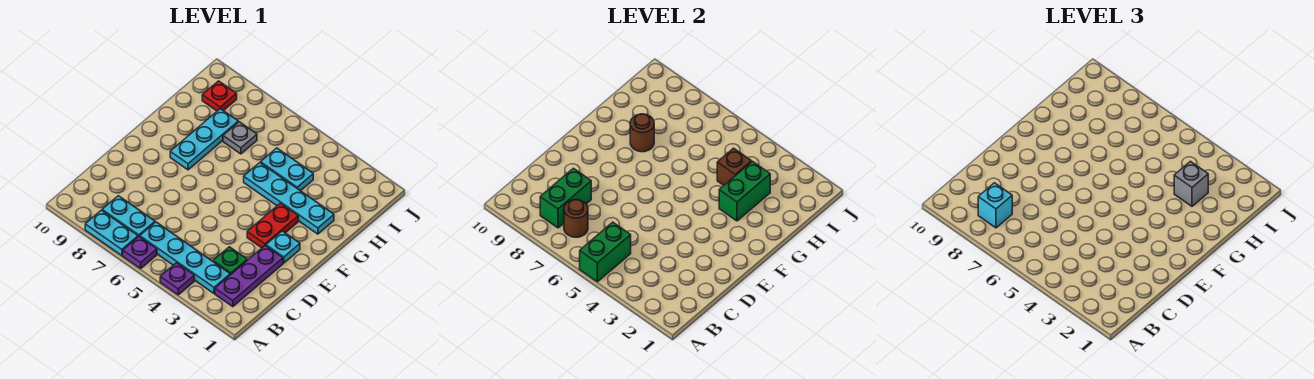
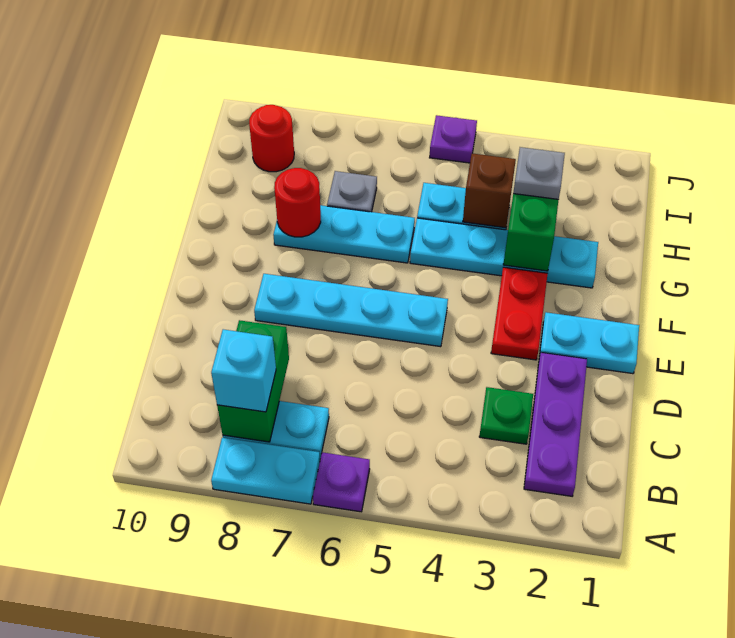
purple plate A4 level 1 -> purple plate J5 level 1
green brick A5:B5 level 2 -> none
cyan plate B3:B6 level 1 -> cyan plate E5:E8 level 1
brown round brick B7 level 2 -> none
cyan plate E2 level 1 -> cyan plate E1:E2 level 1
cyan plate F8:H8 level 1 -> cyan plate G6:G8 level 1
brown round brick G8 level 2 -> red round brick G8 level 2
grey brick H3 level 3 -> grey plate H3 level 3
red plate I9 level 1 -> red round brick I9 level 1

